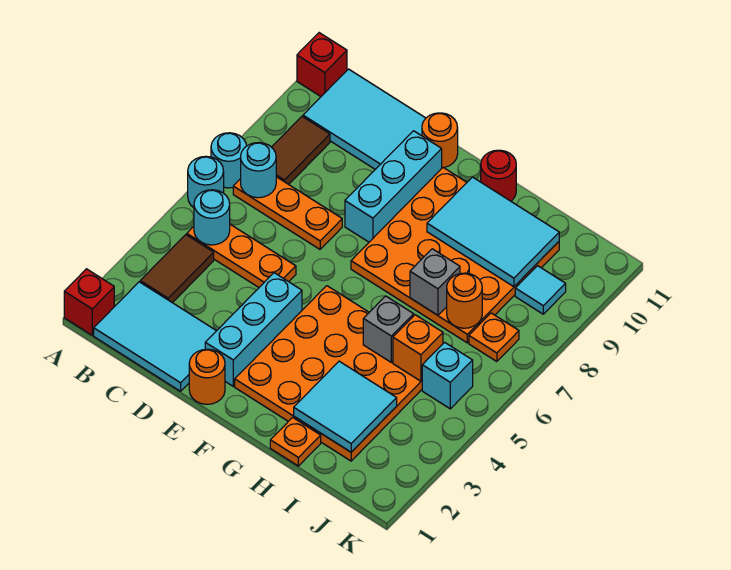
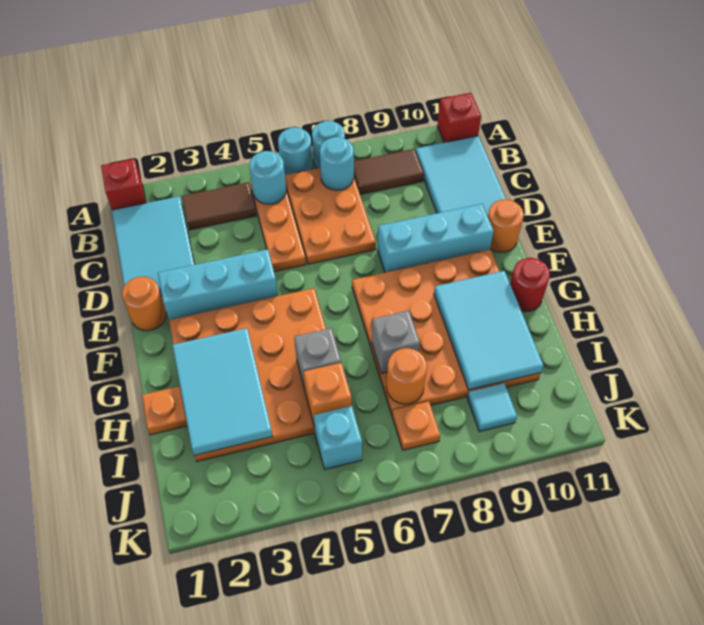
orange plate B7:D7 level 1 -> orange plate B6:D7 level 1
cyan tile H2:I3 level 2 -> cyan tile G2:I3 level 2

